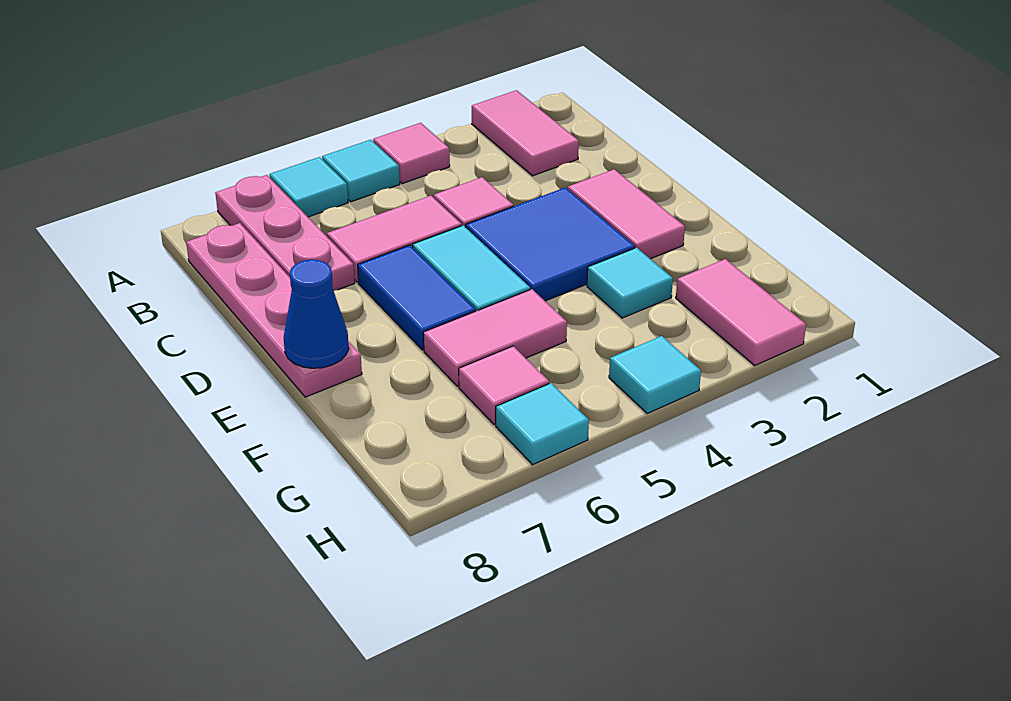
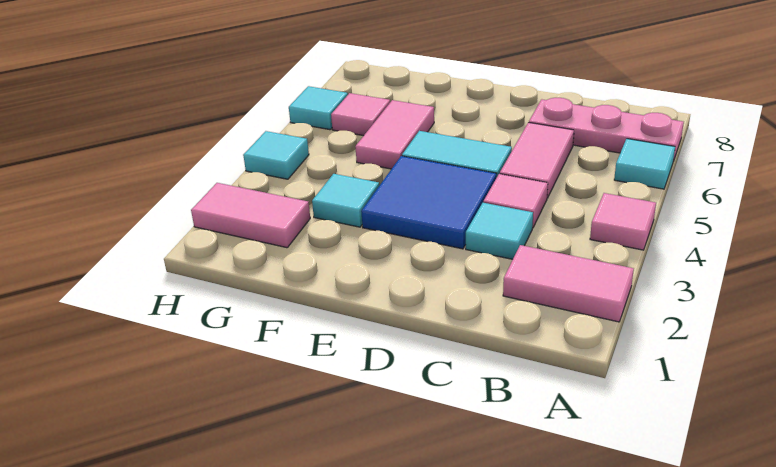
cyan tile A5 level 1 -> cyan tile C3 level 1
pink plate B8:E8 level 1 -> none
pink tile D2:E2 level 1 -> none
blue tile D6:E6 level 1 -> none
blue cone E8 level 2 -> none

